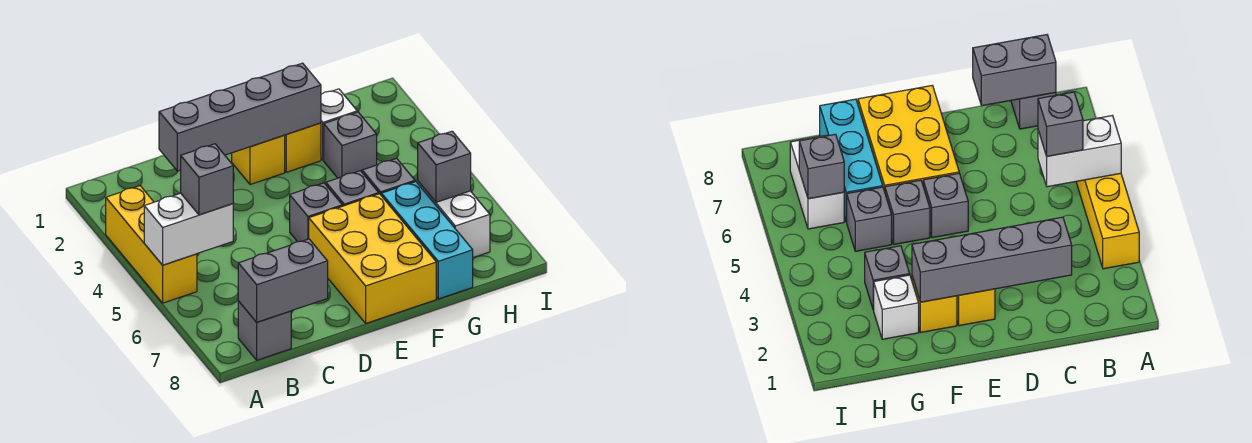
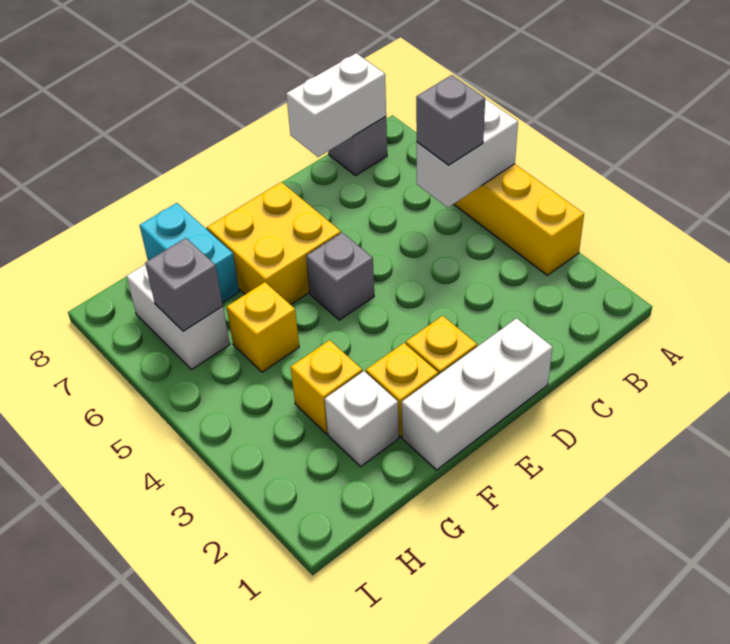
grey brick B8:C8 level 2 -> white brick B8:C8 level 2
grey brick C2:F2 level 2 -> none
none -> white brick D1:F1 level 1
yellow brick E6:F8 level 1 -> yellow brick E6:F7 level 1
grey brick F5 level 1 -> none
grey brick G3 level 1 -> yellow brick G3 level 1
grey brick G5 level 1 -> yellow brick G5 level 1
cyan brick G6:G8 level 1 -> cyan brick G7:G8 level 1

